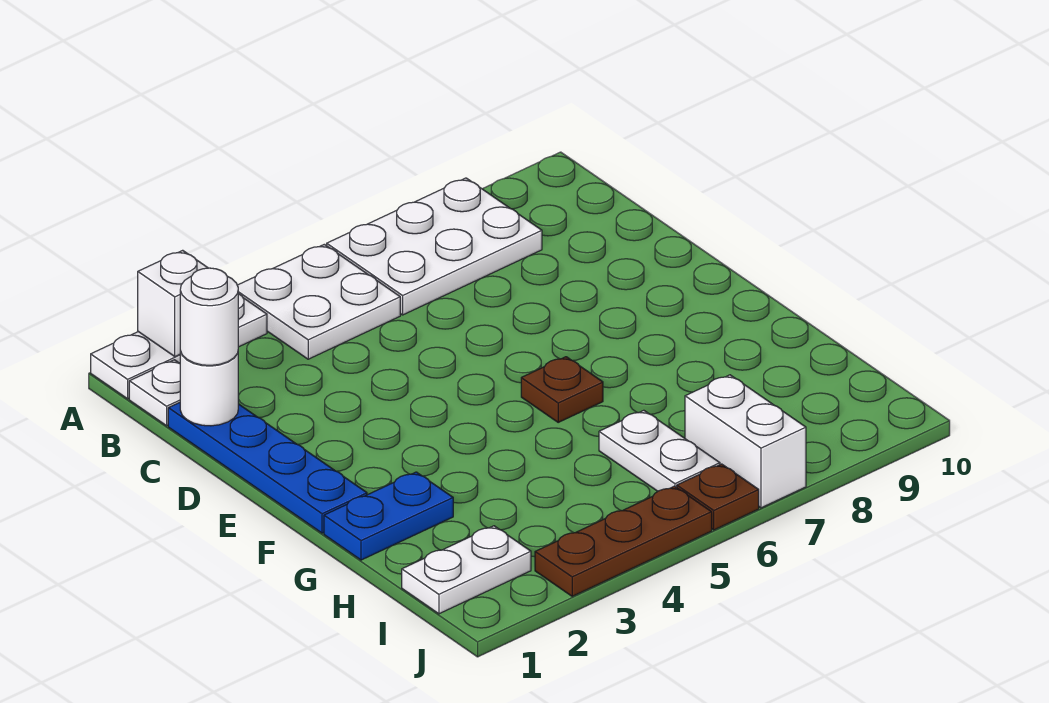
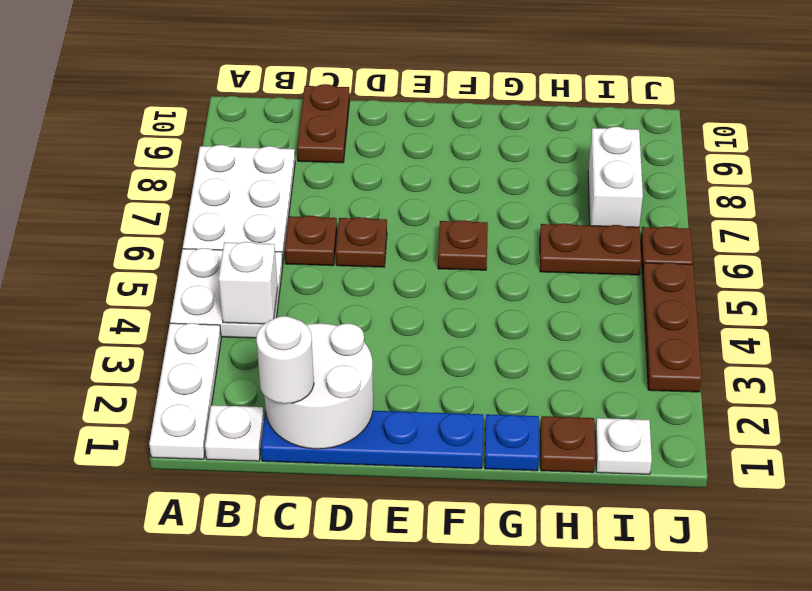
white brick A2 level 2 -> white brick B4 level 2
white round brick C1 level 2 -> white round brick C1:D2 level 2
none -> brown plate C6 level 1
none -> brown plate C9:C10 level 1
none -> brown plate D6 level 1
blue plate G1:G2 level 1 -> blue plate G1 level 1
none -> brown plate H1 level 1
white plate H6:I6 level 1 -> brown plate H6:I6 level 1
white plate I1:I2 level 1 -> white plate I1 level 1
white brick I7:J7 level 1 -> white brick I7:I8 level 1

